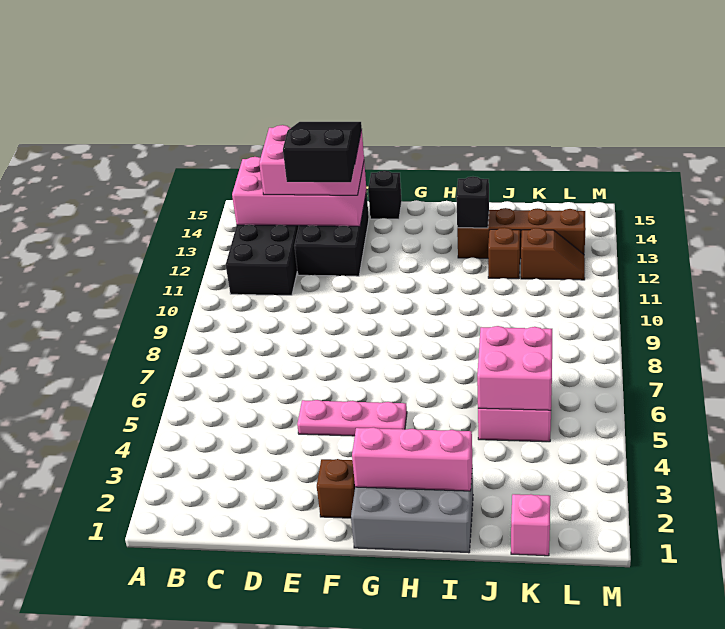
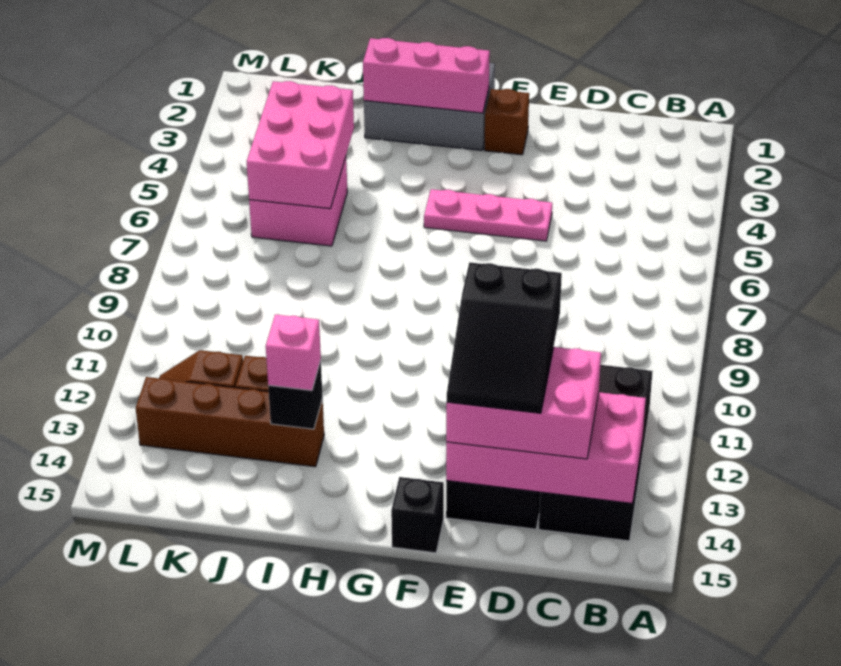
pink brick J5:K6 level 2 -> pink brick J4:K6 level 2
pink brick K1 level 1 -> pink brick I13 level 3

